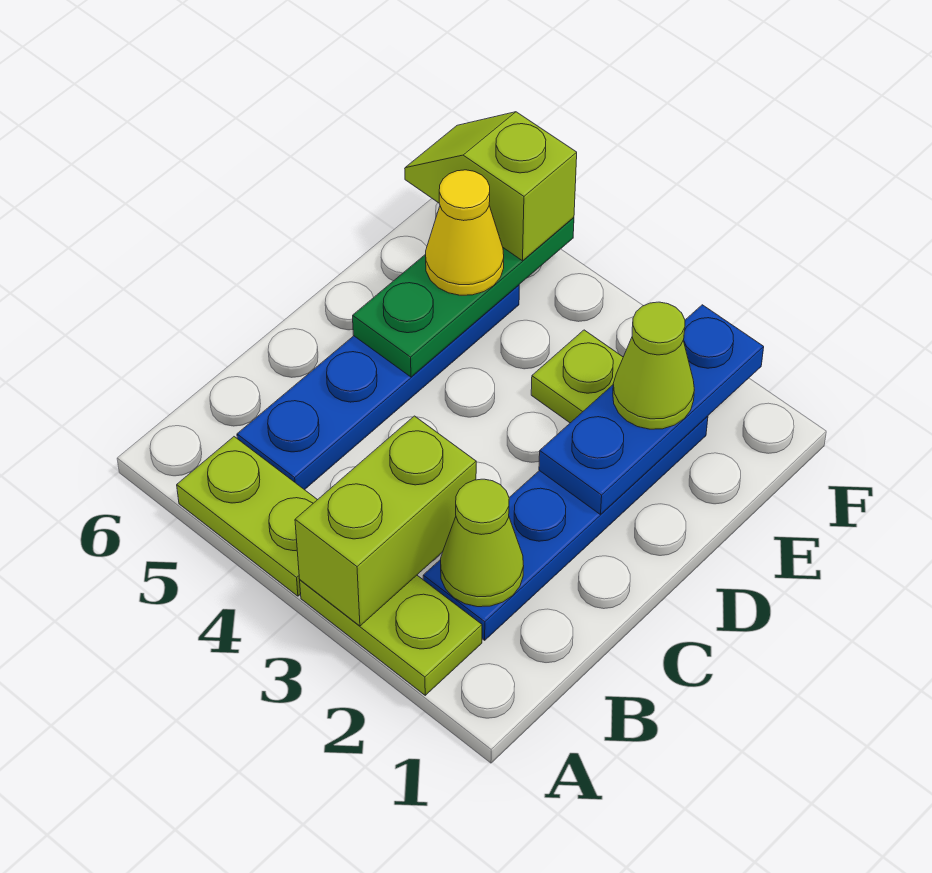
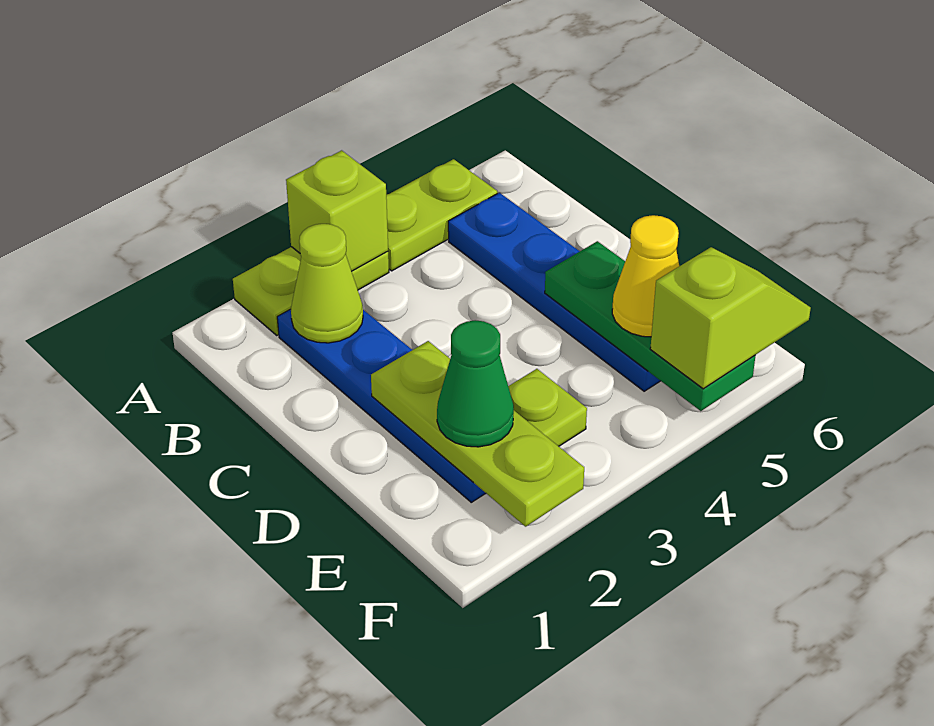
lime brick A3:B3 level 2 -> lime brick A3 level 2
blue plate D2:F2 level 2 -> lime plate D2:F2 level 2
lime cone E2 level 3 -> green cone E2 level 3

